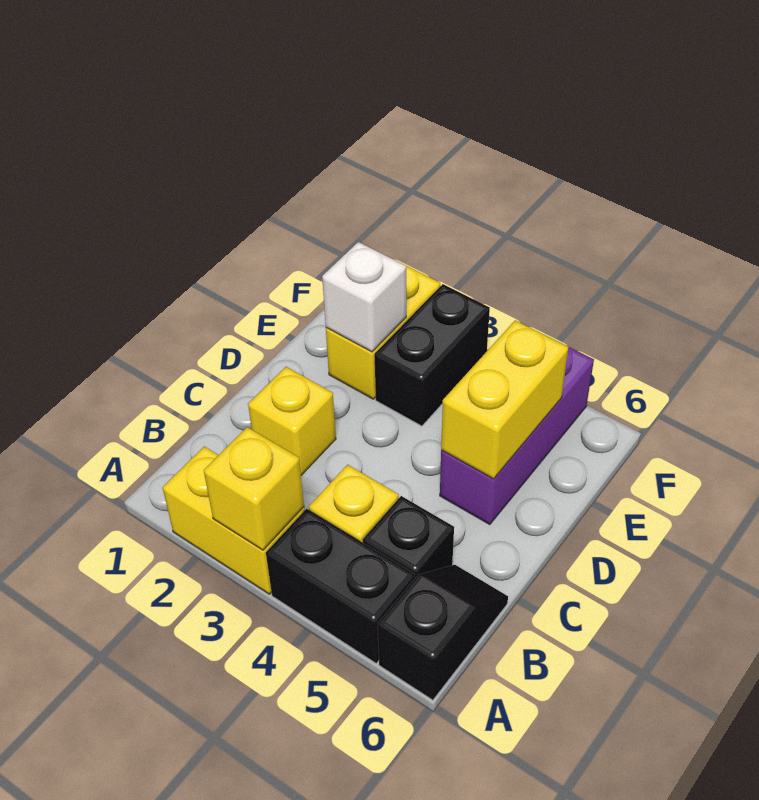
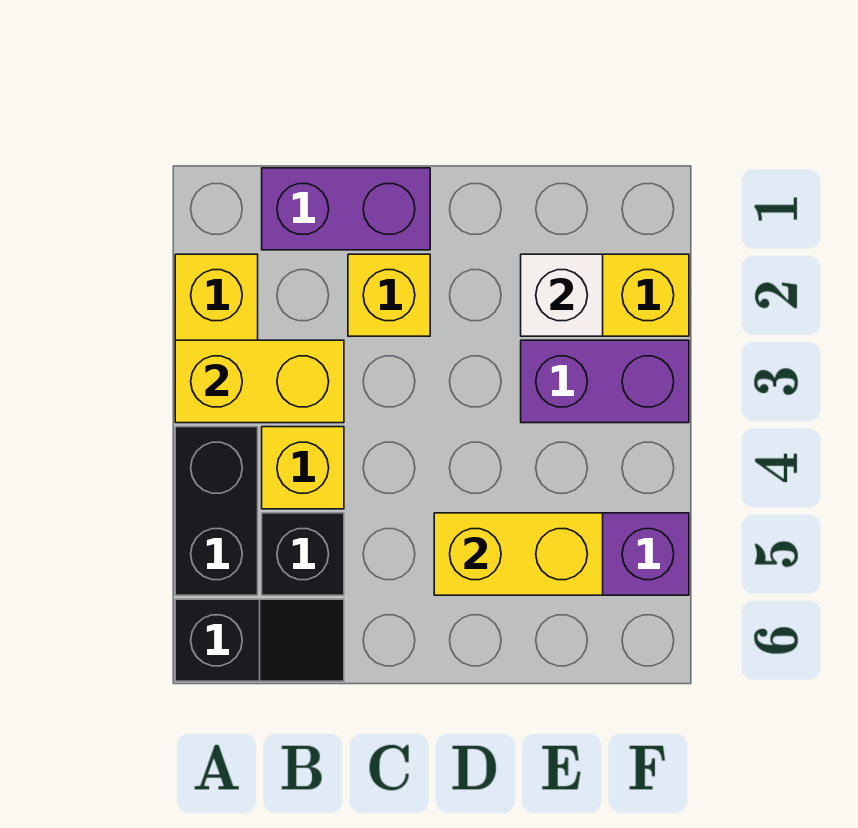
yellow brick A3 level 2 -> yellow brick A3:B3 level 2
none -> purple brick B1:C1 level 1
black brick E3:F3 level 1 -> purple brick E3:F3 level 1

